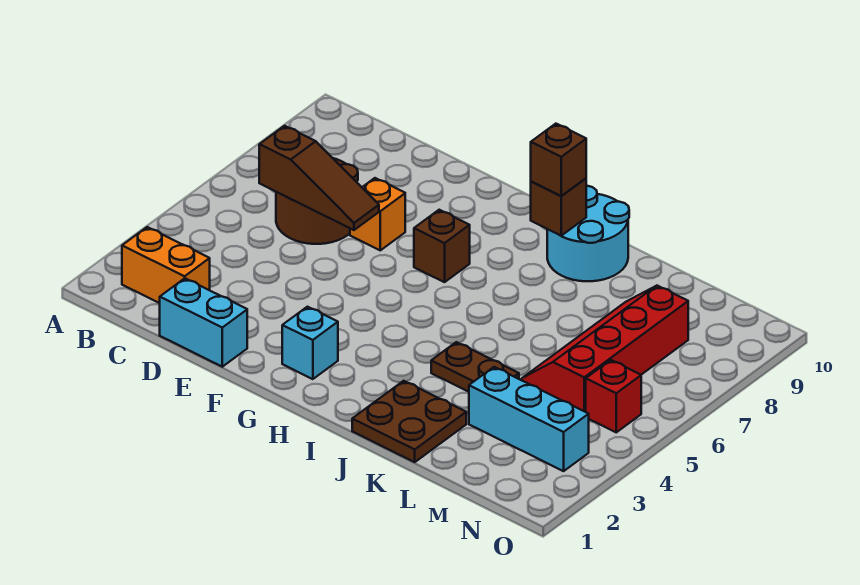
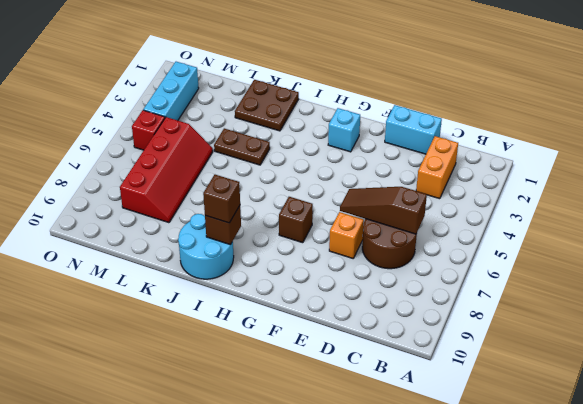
orange brick B2:C2 level 1 -> orange brick C2:C3 level 1
cyan brick L3:N3 level 1 -> cyan brick N2:N4 level 1

